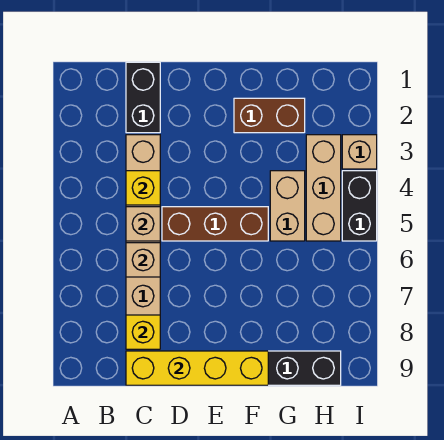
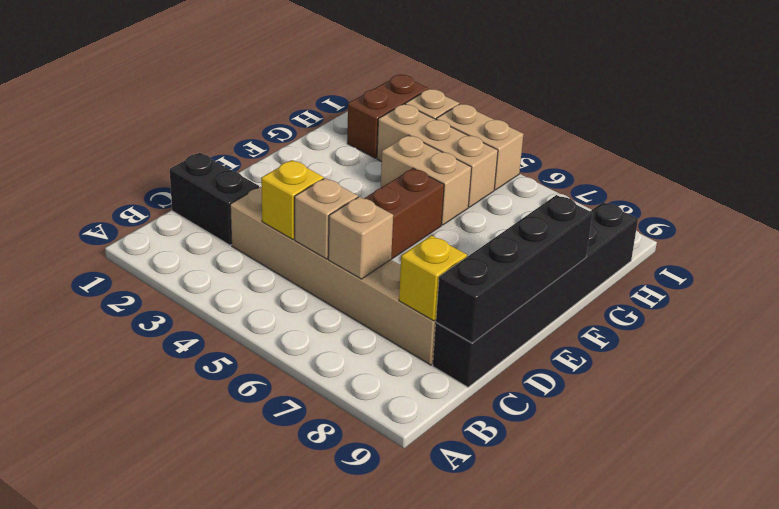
yellow brick C9:F9 level 2 -> black brick C9:F9 level 2
brown brick F2:G2 level 1 -> brown brick H2:I2 level 1
black brick I4:I5 level 1 -> tan brick I4:I5 level 1

